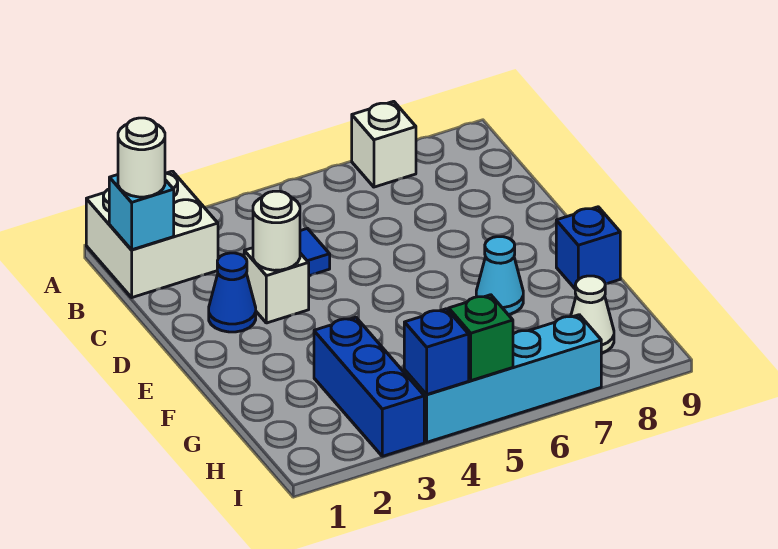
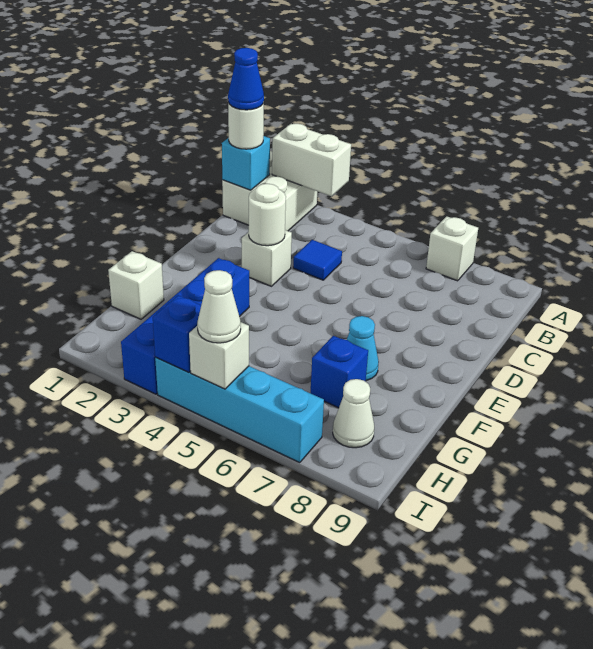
none -> white brick A2:A3 level 2
blue cone D2 level 1 -> blue cone B1 level 4
blue brick F9 level 1 -> blue brick G7 level 1
none -> white brick G1 level 1
blue brick G3:I3 level 1 -> blue brick F3:I3 level 1
green brick I5 level 2 -> white brick I5 level 2
none -> white cone I5 level 3

